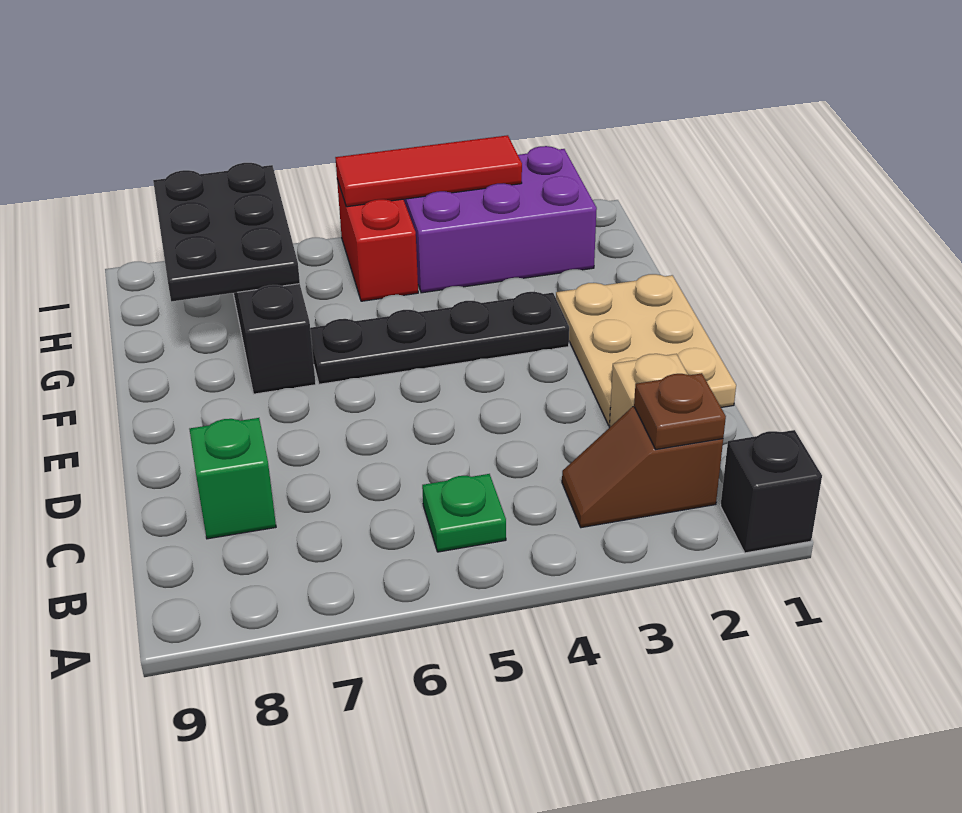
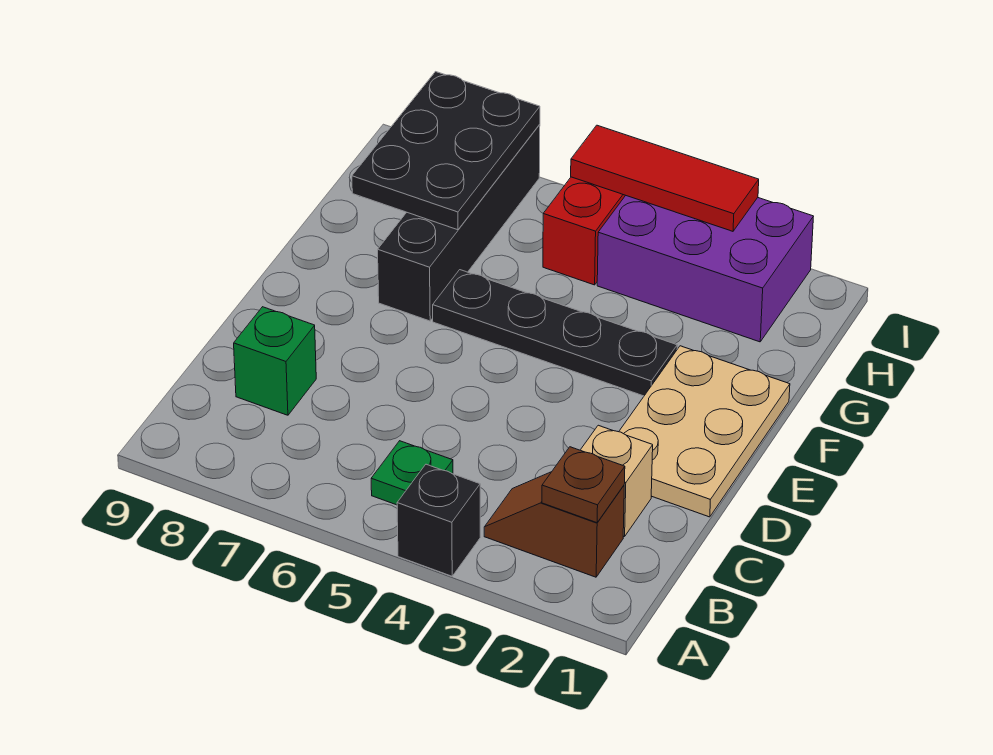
black brick A1 level 1 -> black brick A4 level 1

